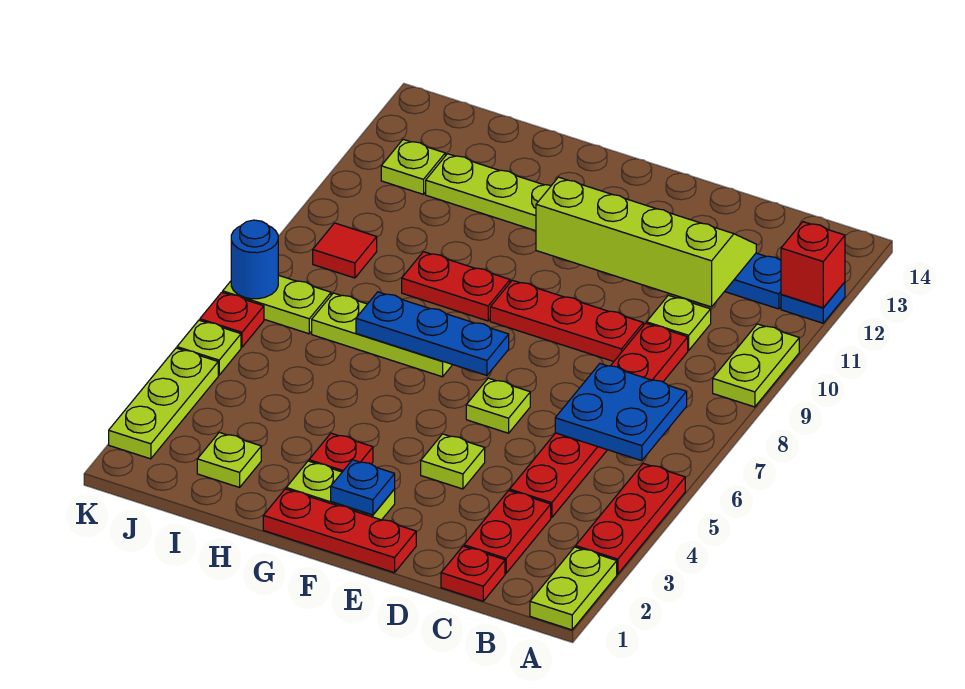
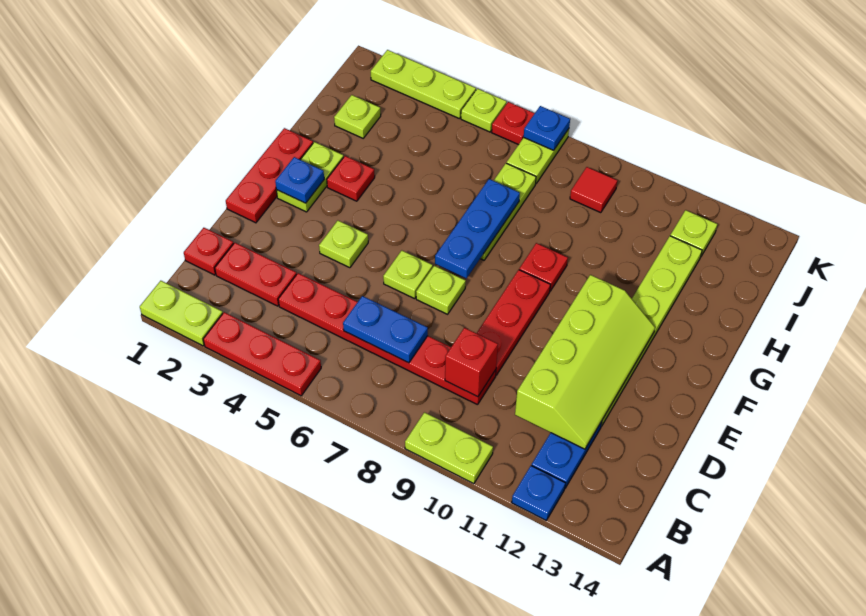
red brick A12 level 2 -> red brick C9 level 2
blue plate B6:C7 level 2 -> blue plate C6:C7 level 2
lime plate C10 level 1 -> lime plate E7 level 1
red plate G9:H9 level 1 -> red plate G9 level 1
blue round brick K7 level 2 -> blue plate K7 level 2

